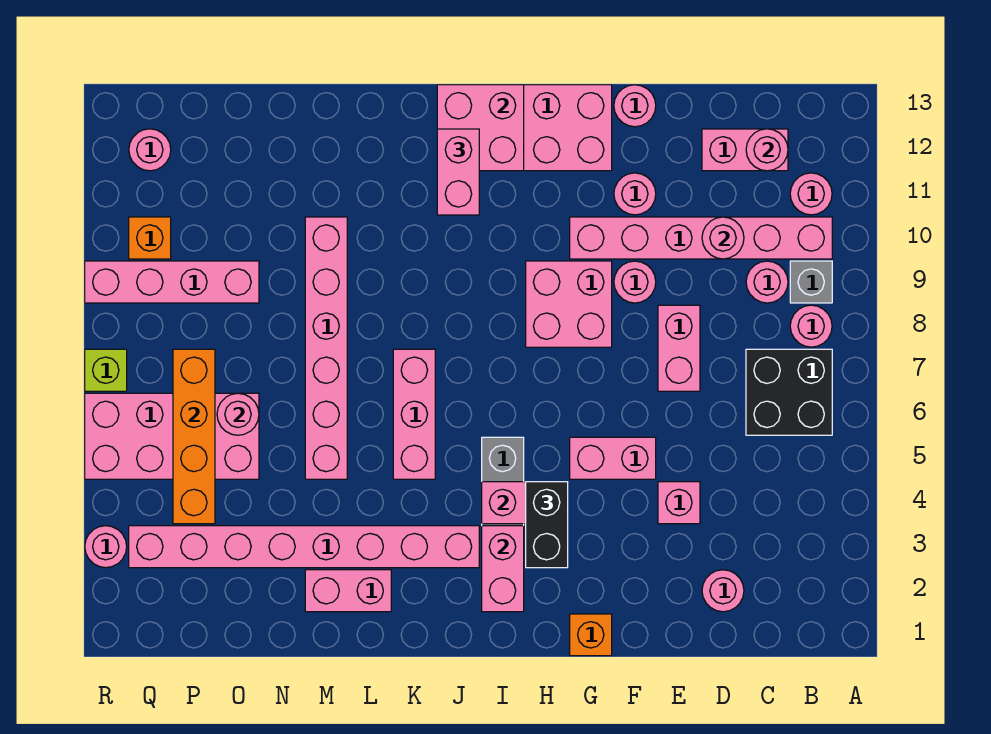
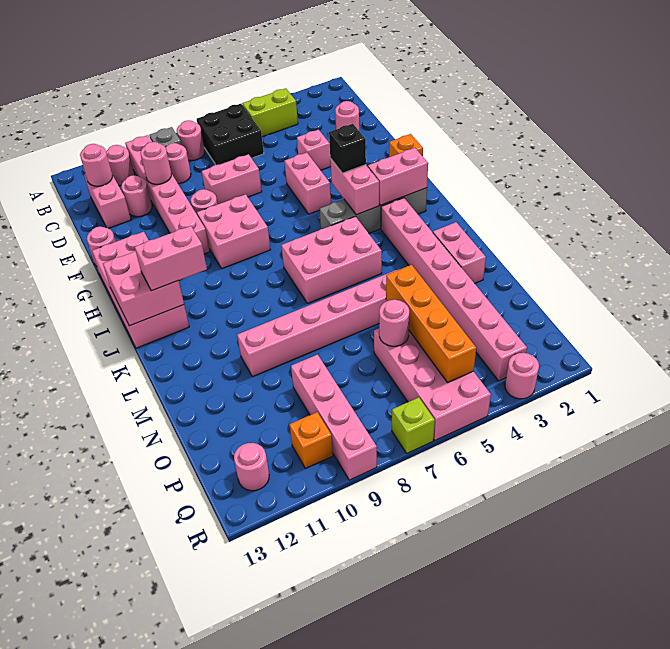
none -> lime brick B4:B5 level 1
pink round brick F11 level 1 -> pink round brick D11 level 1
black brick H3:H4 level 3 -> black brick H4 level 3
pink brick K5:K7 level 1 -> pink brick J5:K7 level 1
orange brick P4:P7 level 2 -> orange brick N5:Q5 level 2

